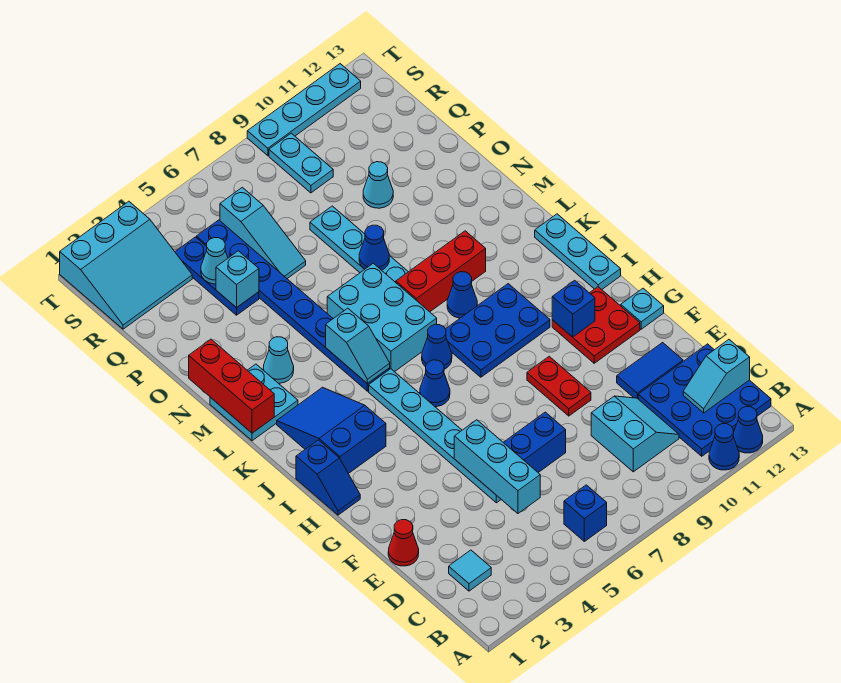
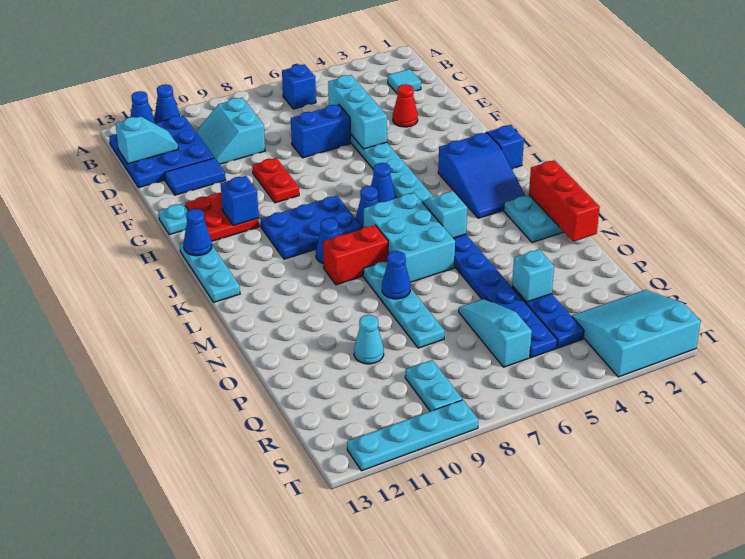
red cone E1 level 1 -> red cone E3 level 1
none -> blue cone I13 level 2
red brick L8:L10 level 1 -> red brick L8:L9 level 1
cyan cone M3 level 1 -> none
cyan cone Q4 level 2 -> none

